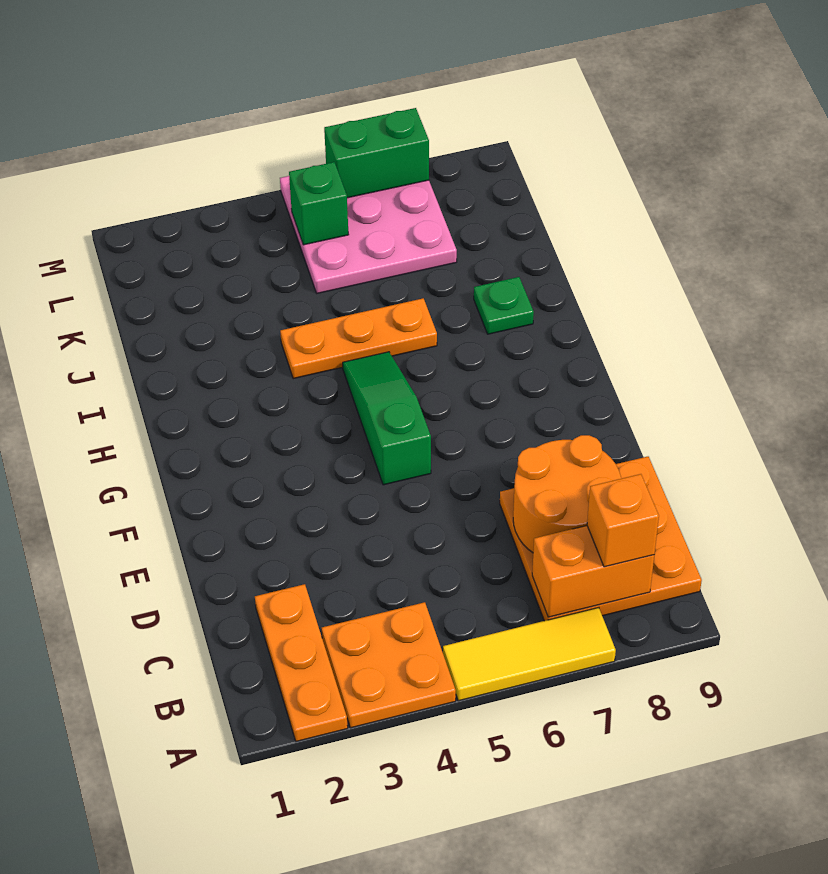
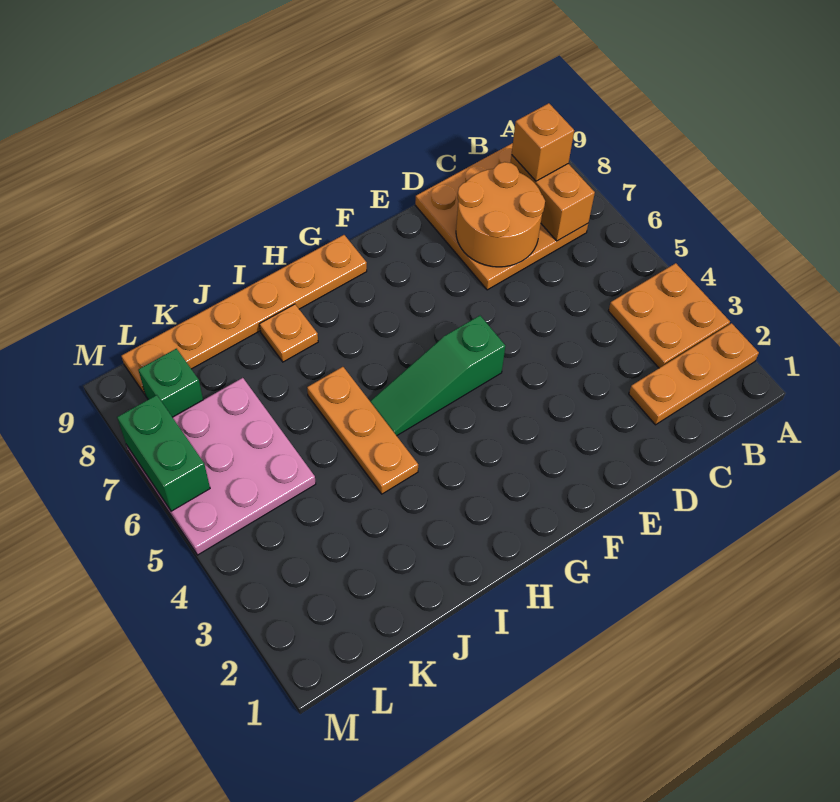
yellow tile A5:A7 level 1 -> none
none -> orange plate G9:L9 level 1
green plate I8 level 1 -> orange plate I8 level 1
green brick L5 level 2 -> green brick L8 level 1

